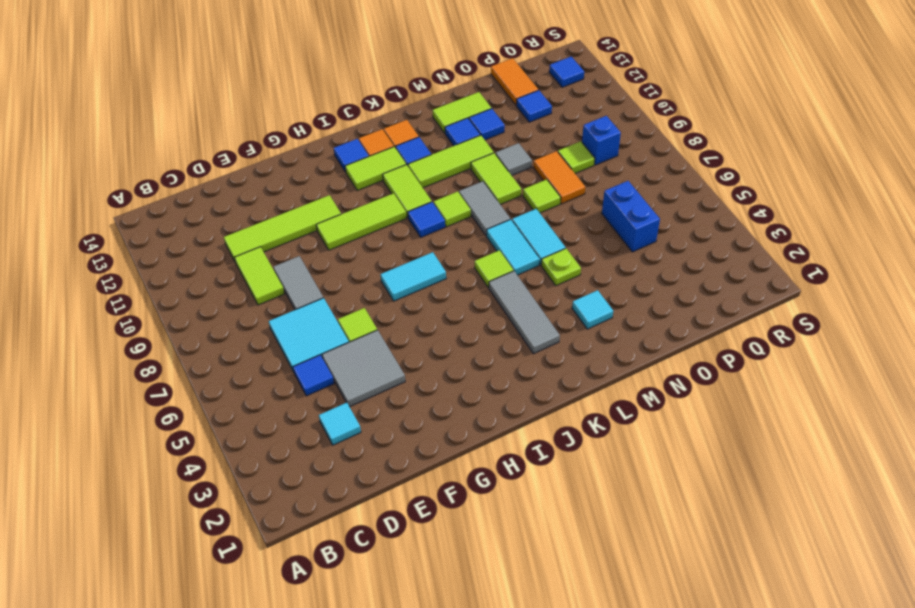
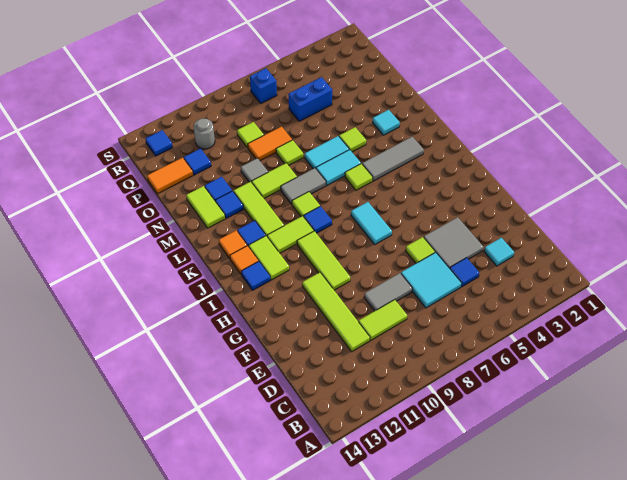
lime plate M5 level 1 -> lime tile M5 level 1
blue brick Q9 level 1 -> blue brick R7 level 1
none -> grey round brick Q11 level 1

